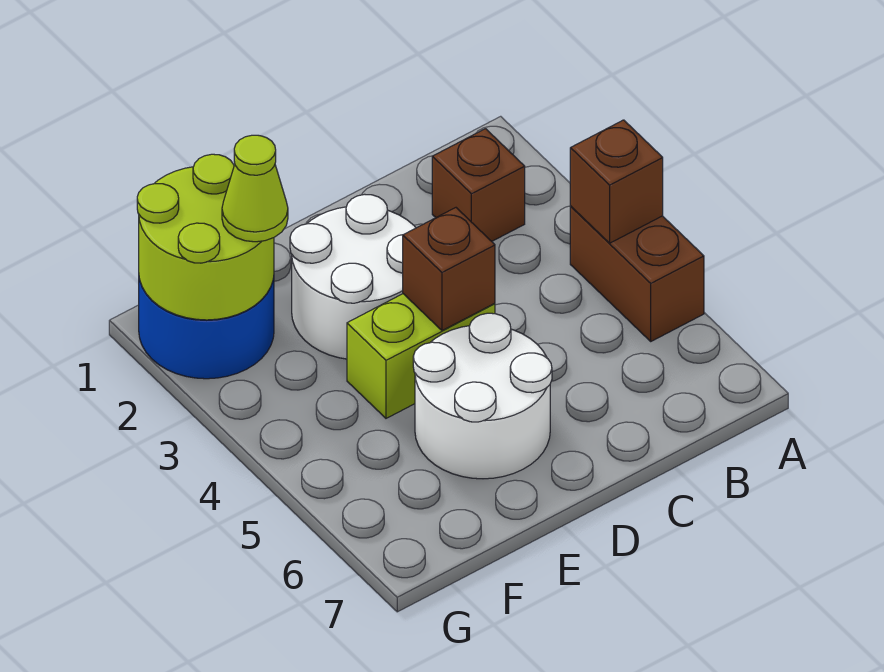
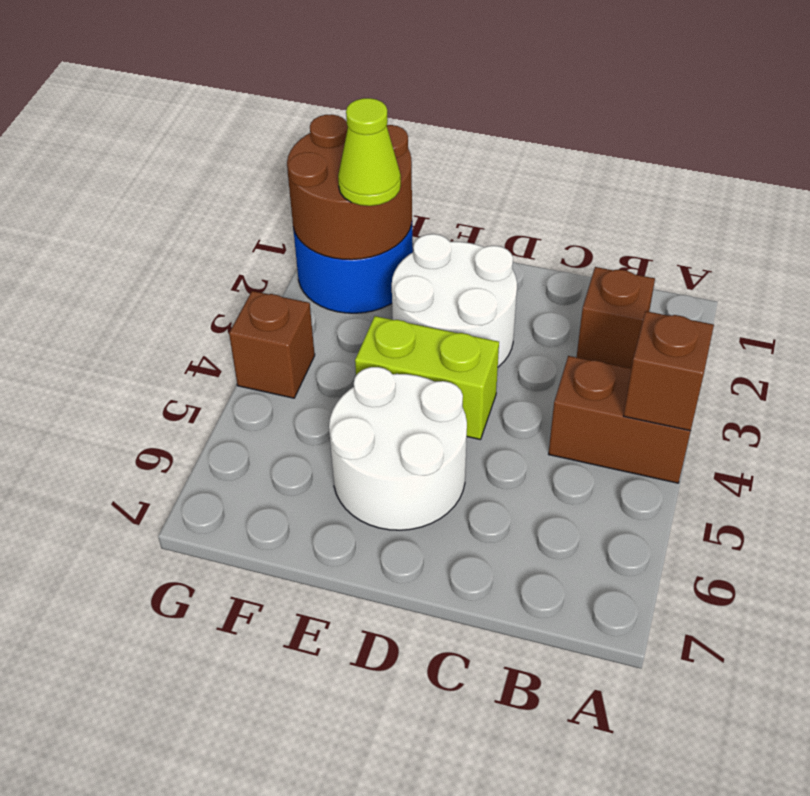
brown brick A4:A5 level 1 -> brown brick A4:B4 level 1
brown brick D4 level 2 -> brown brick G4 level 1
lime round brick F1:G2 level 2 -> brown round brick F1:G2 level 2

